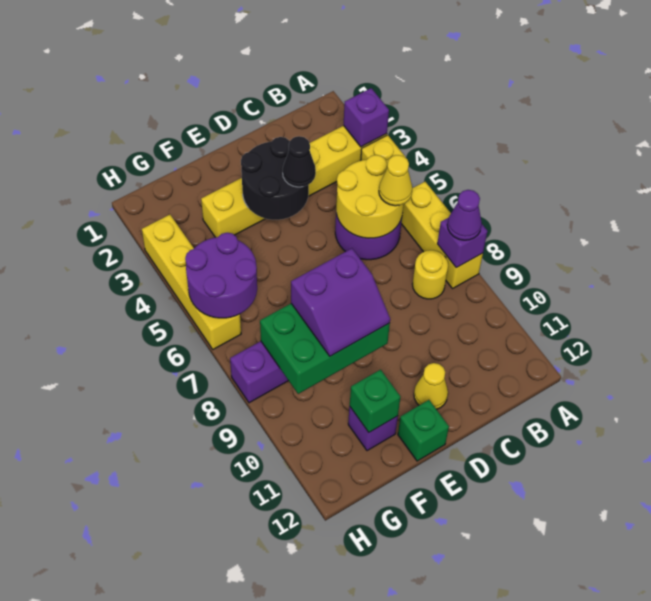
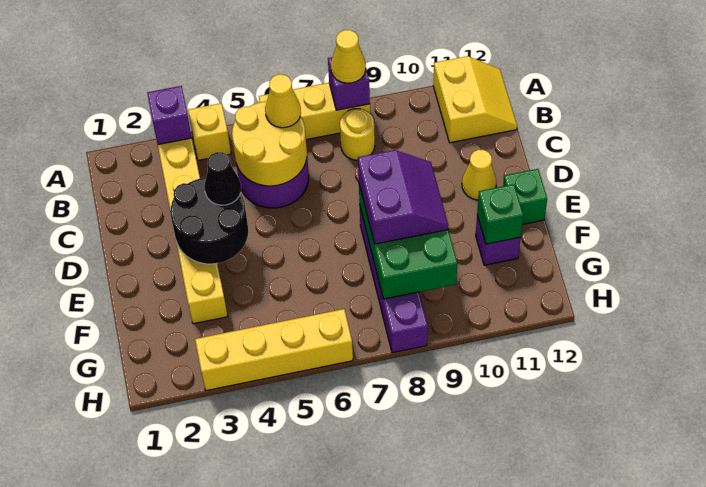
purple cone A8 level 3 -> yellow cone A8 level 3
none -> yellow slope A11:B12 level 1 top 11
purple round brick G5:H6 level 2 -> none

